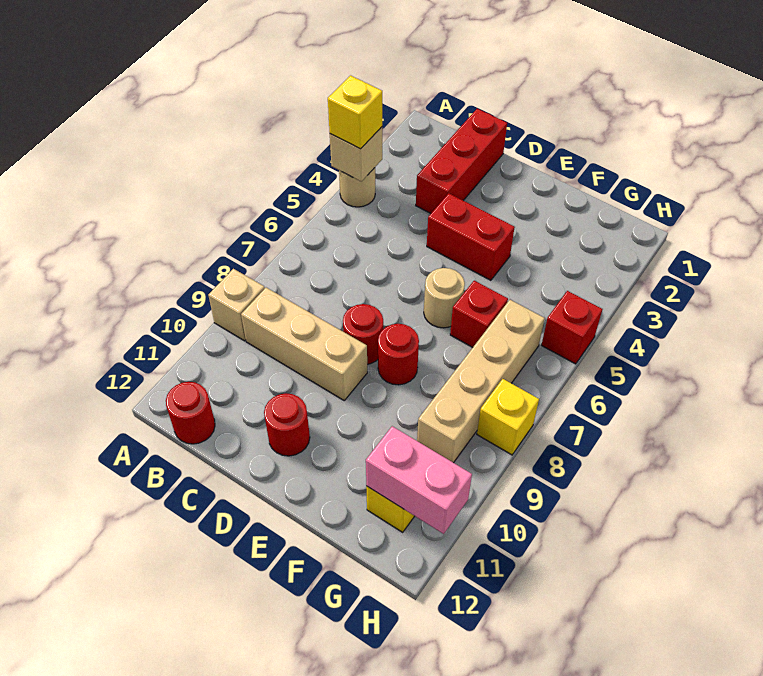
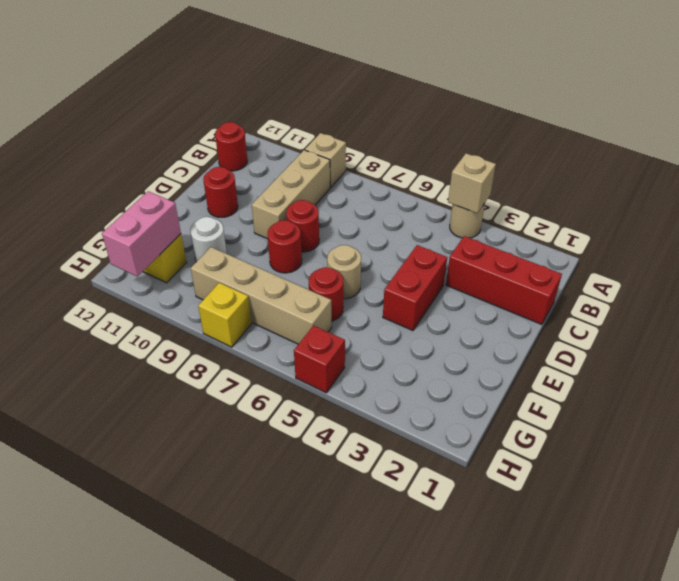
yellow brick A4 level 3 -> none
red brick F6 level 1 -> red round brick F6 level 1
none -> white round brick F10 level 1

